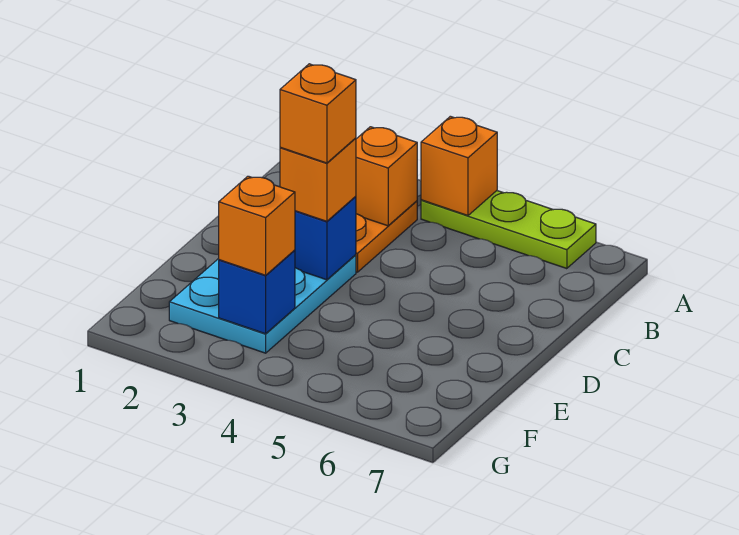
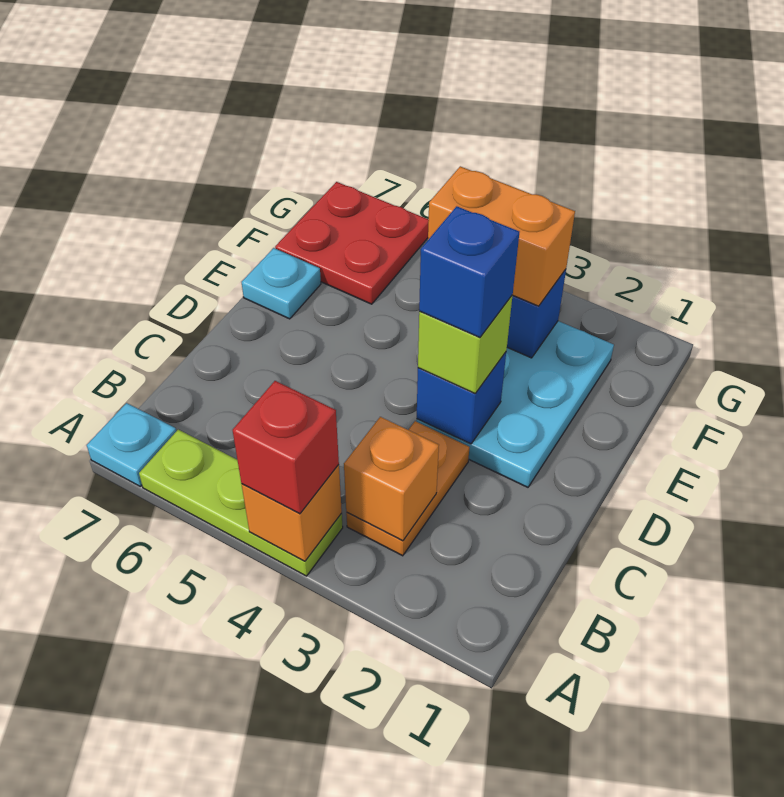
none -> red brick A4 level 3
none -> cyan plate A7 level 1
orange brick D3 level 3 -> lime brick D3 level 3
orange brick D3 level 4 -> blue brick D3 level 4
none -> cyan plate E7 level 1
orange brick F3 level 3 -> orange brick F3:F4 level 3
none -> red plate F6:G7 level 1

